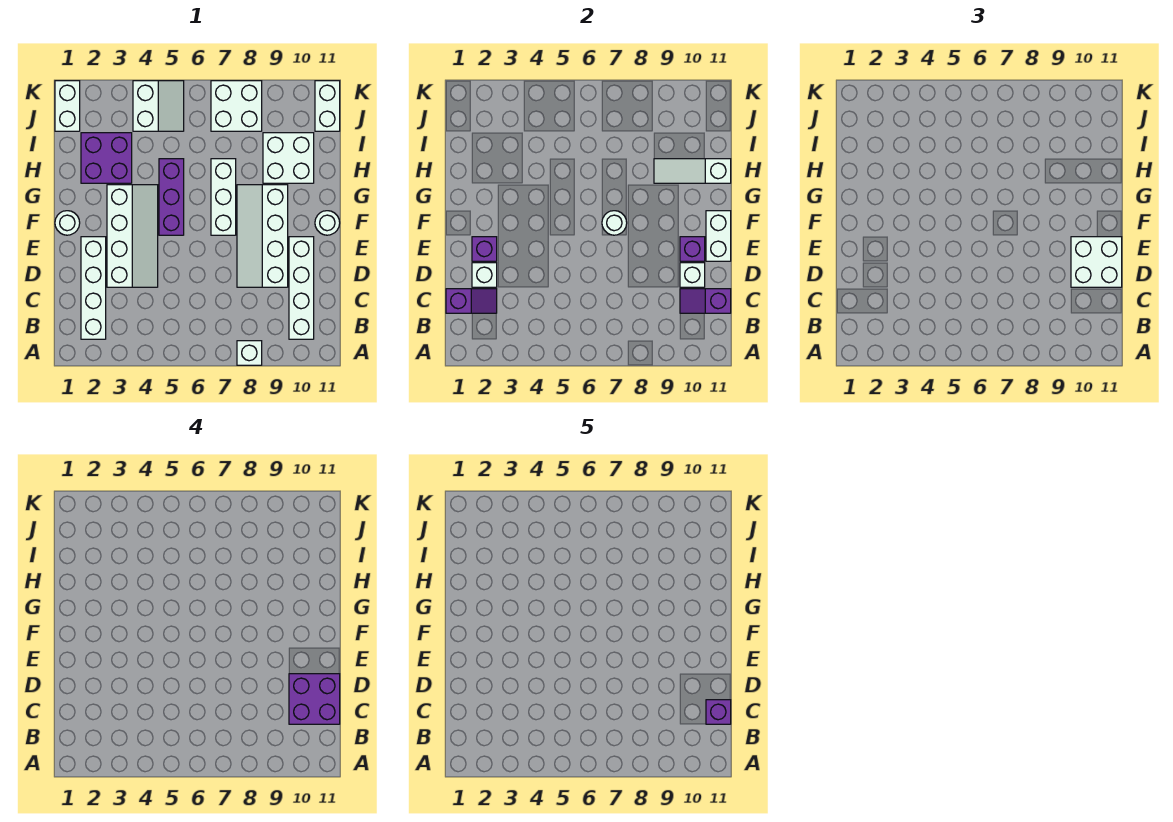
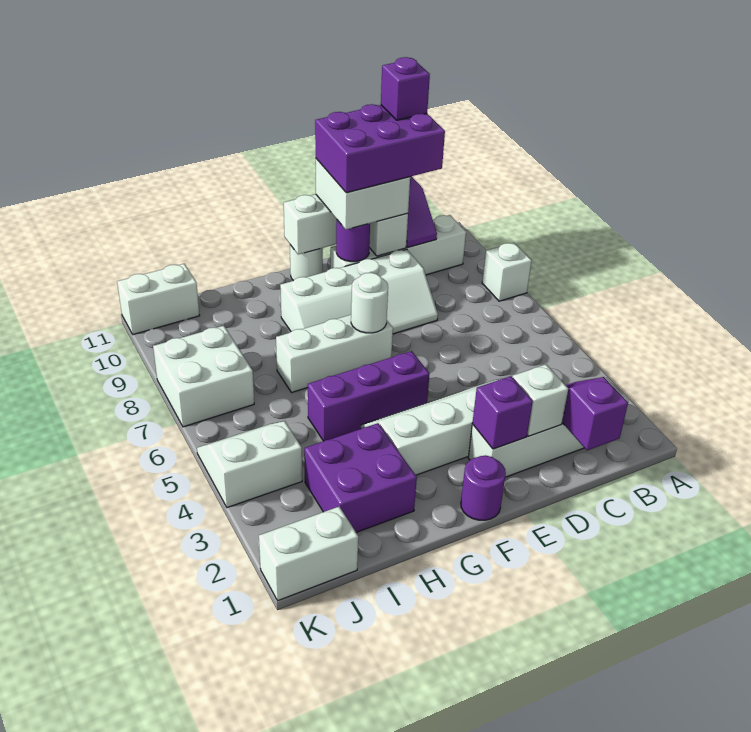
purple brick C10:D11 level 4 -> purple brick C10:E11 level 4
purple brick E10 level 2 -> purple round brick E10 level 2
white round brick F1 level 1 -> purple round brick F1 level 1
white brick H9:I10 level 1 -> none
white slope H9:H11 level 2 top 11 -> none

